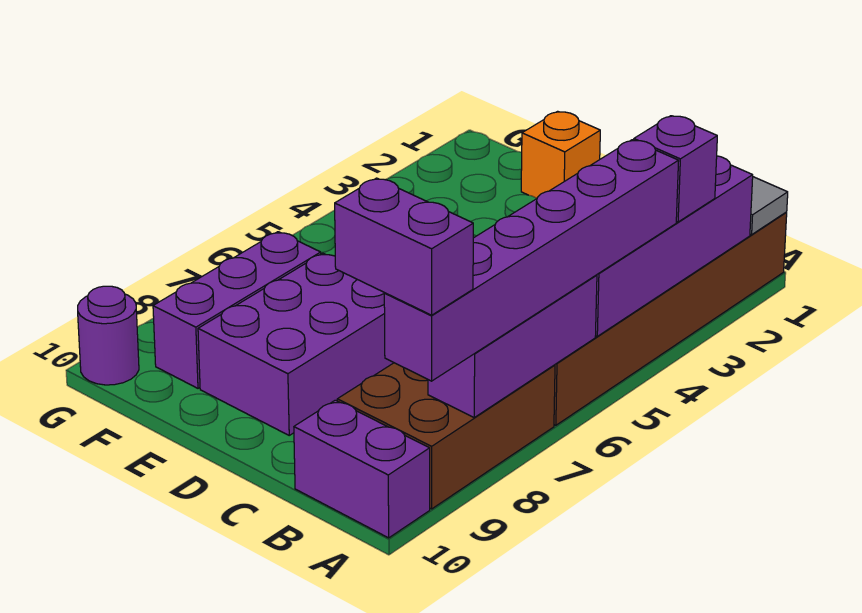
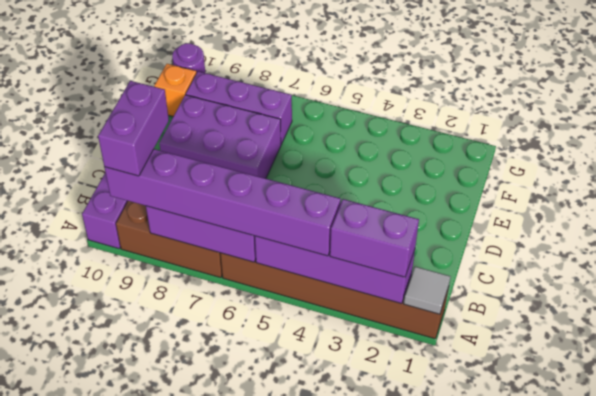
purple brick A3 level 3 -> purple brick A2:A3 level 3
orange brick E1 level 1 -> orange brick F10 level 1

